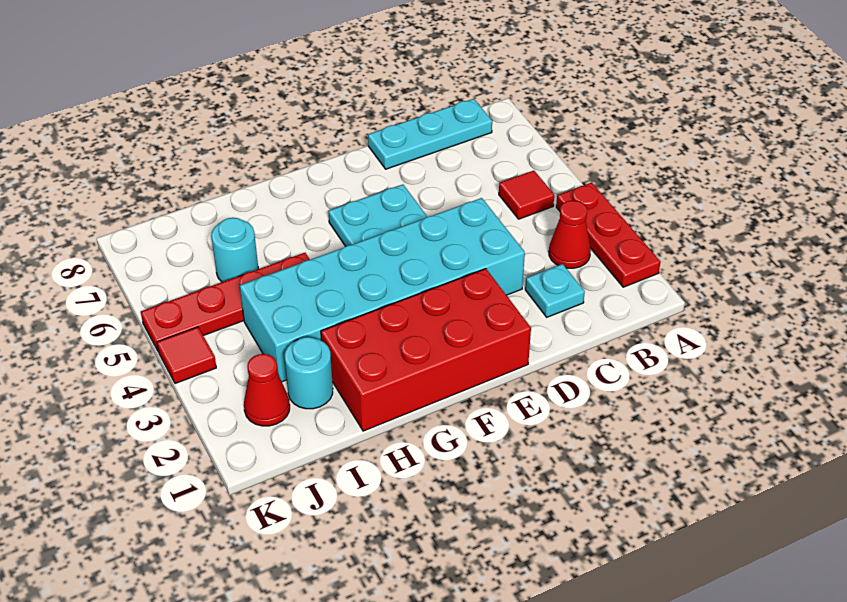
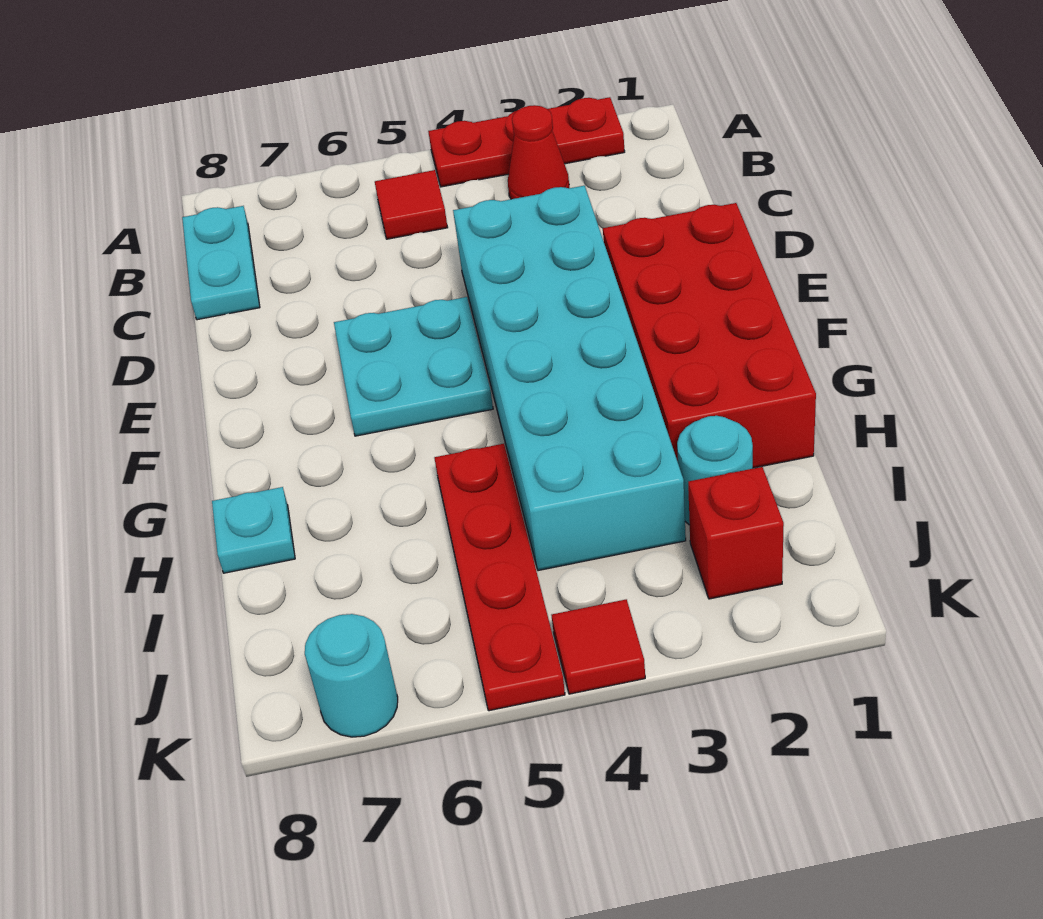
cyan plate B8:D8 level 1 -> cyan plate B8:C8 level 1
cyan plate C2 level 1 -> cyan plate H8 level 1
cyan round brick I6 level 1 -> cyan round brick K7 level 1
red cone J2 level 1 -> red brick J2 level 1

